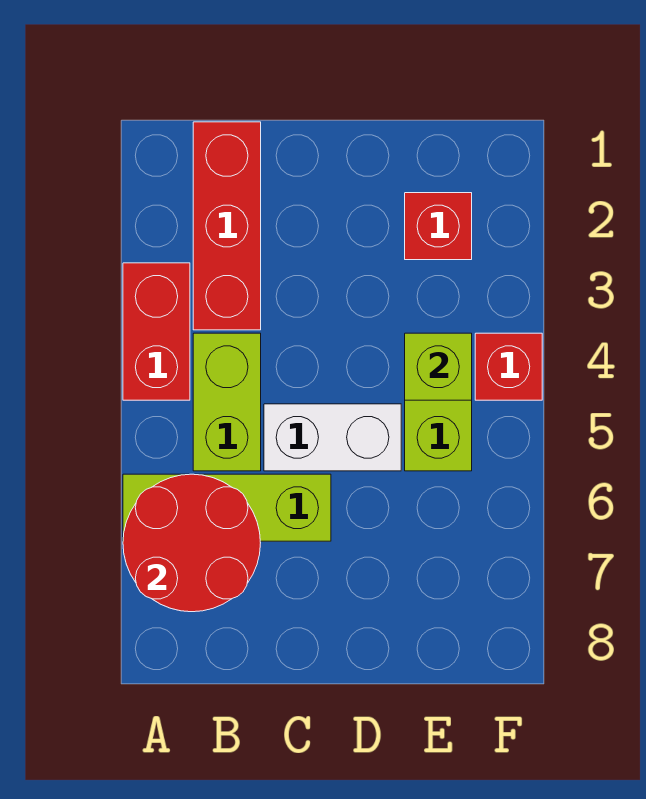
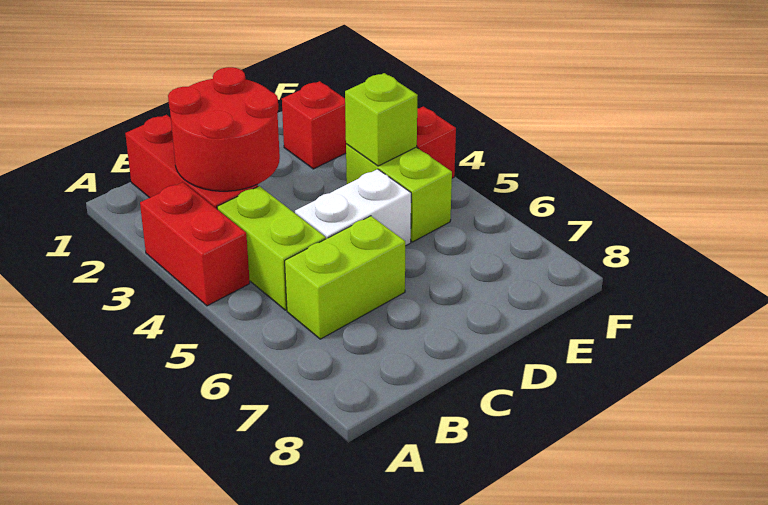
lime brick A6:C6 level 1 -> lime brick B6:C6 level 1
red round brick A6:B7 level 2 -> red round brick B2:C3 level 2

